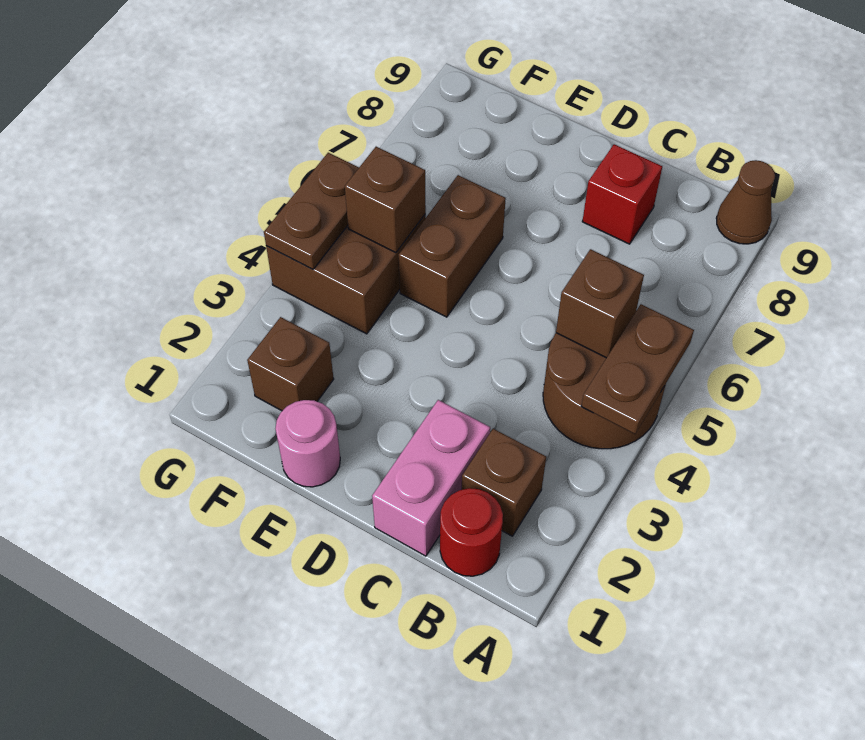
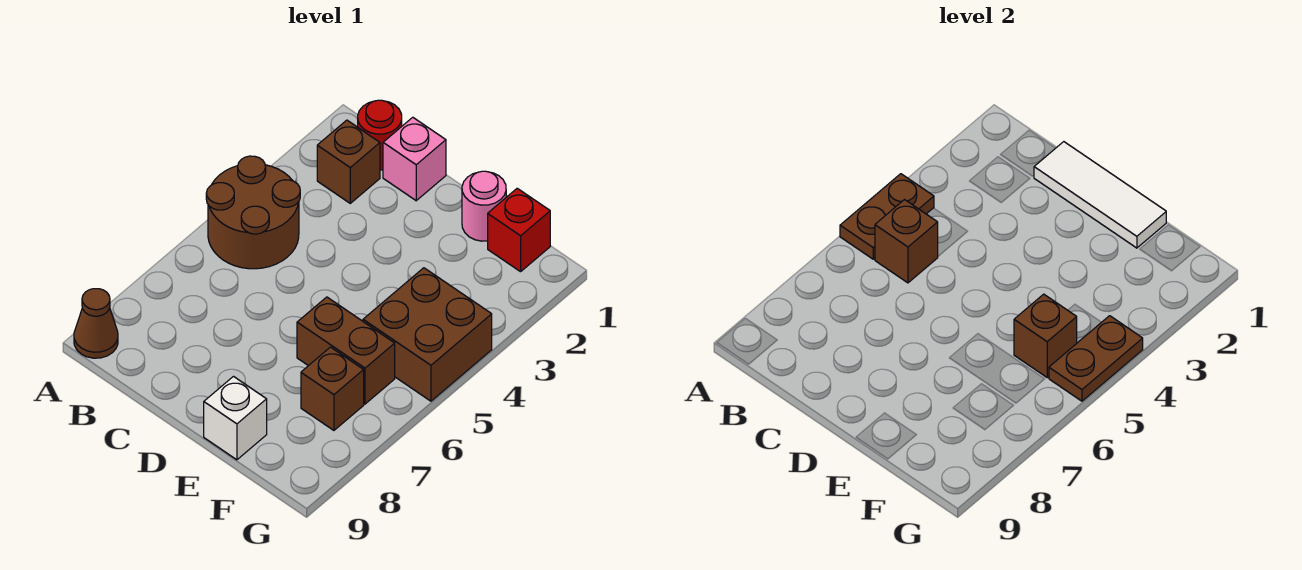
pink brick C1:C2 level 1 -> pink brick C1 level 1
none -> white tile C1:E1 level 2
red brick C8 level 1 -> red brick F1 level 1
brown brick E5:E6 level 1 -> brown brick E6:F6 level 1
none -> white brick E9 level 1
brown brick F2 level 1 -> brown brick F7 level 1

